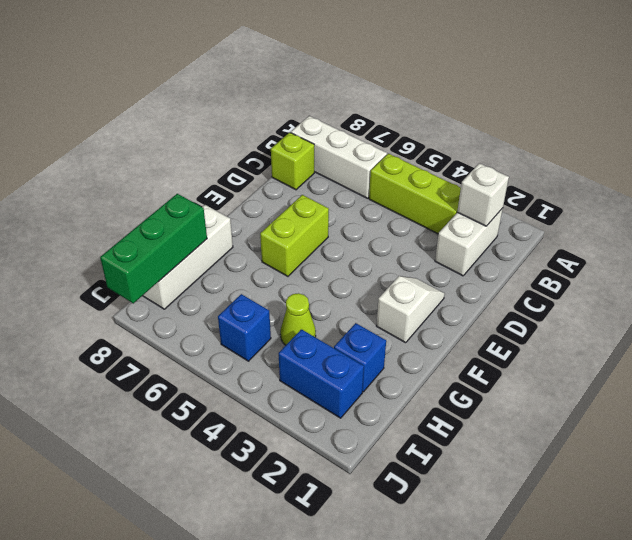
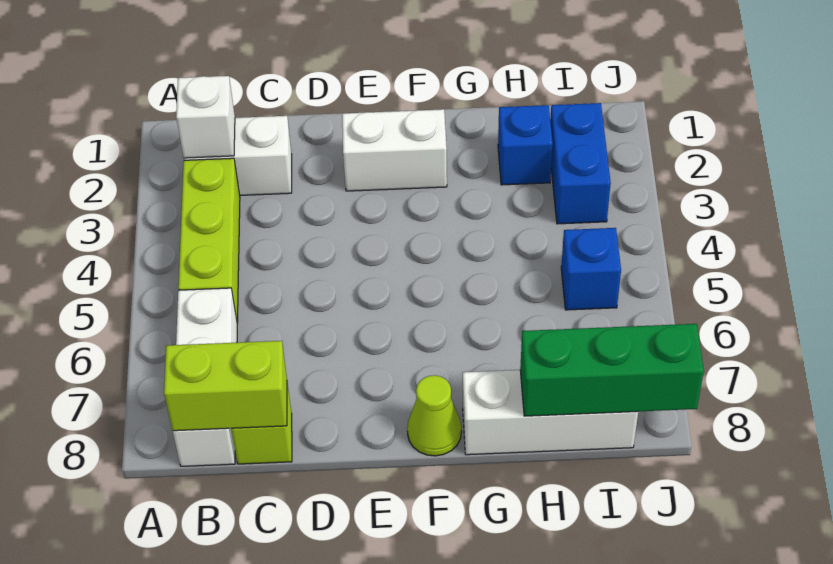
white slope E2:F2 level 1 top F -> white brick E2:F2 level 1
lime brick E6:F6 level 1 -> lime brick B8:C8 level 2
lime cone H4 level 1 -> lime cone F8 level 1

